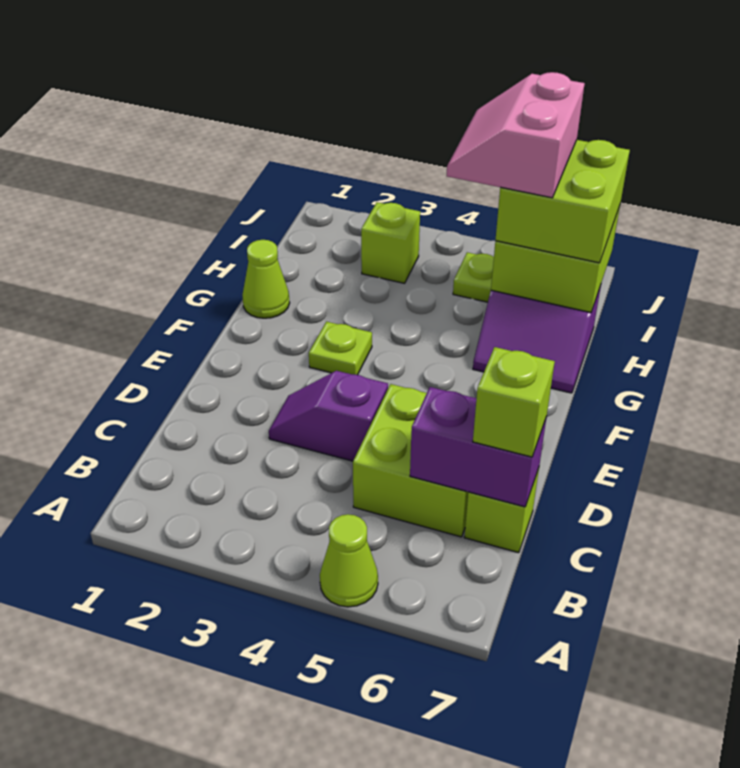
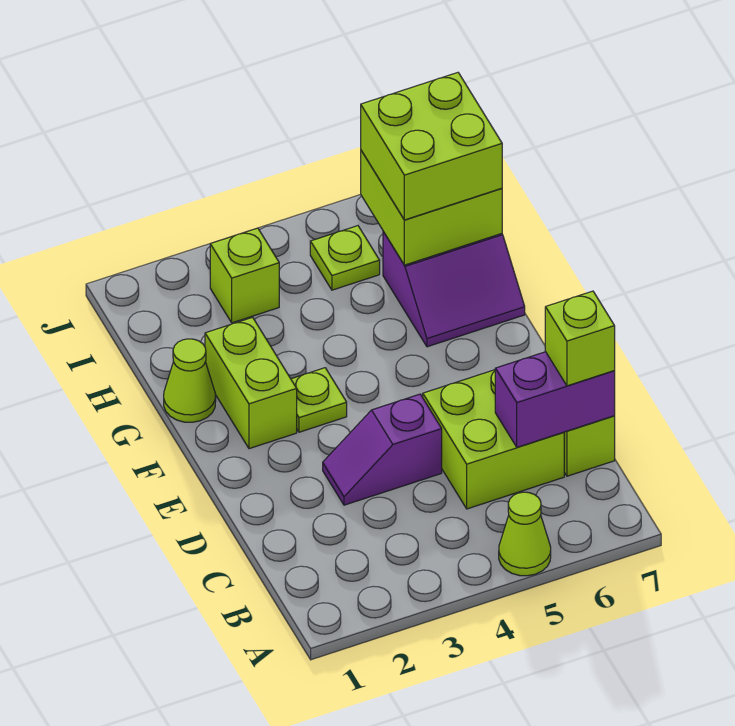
none -> lime brick F2:G2 level 1
pink slope H5:I6 level 4 top 6 -> none

